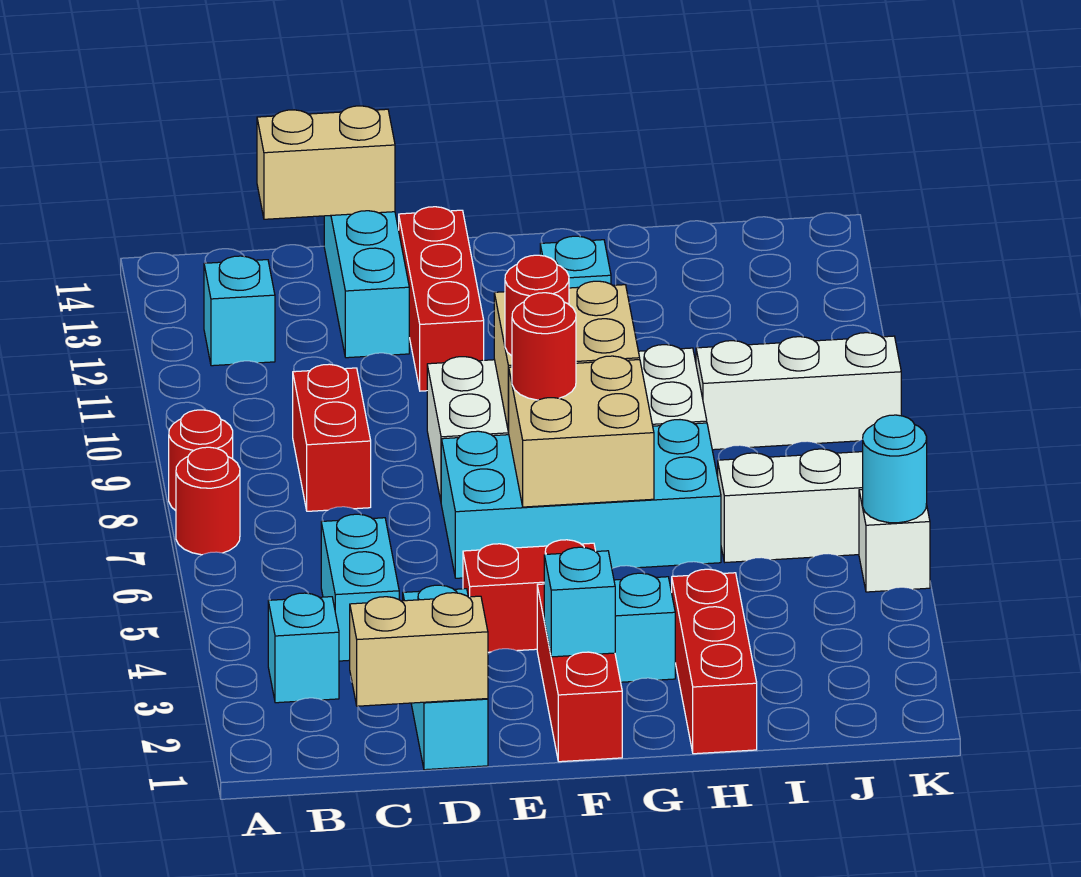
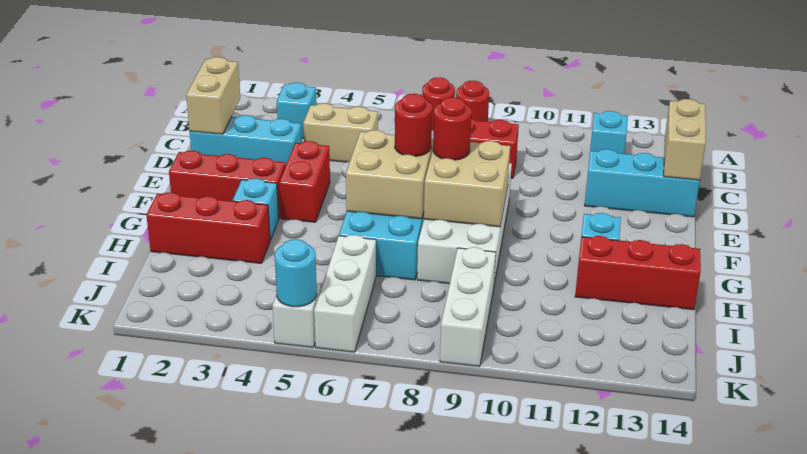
cyan brick C4:C5 level 1 -> tan brick C4:C5 level 1
red brick E11:E13 level 1 -> red brick H12:H14 level 1
cyan brick F2 level 2 -> none

